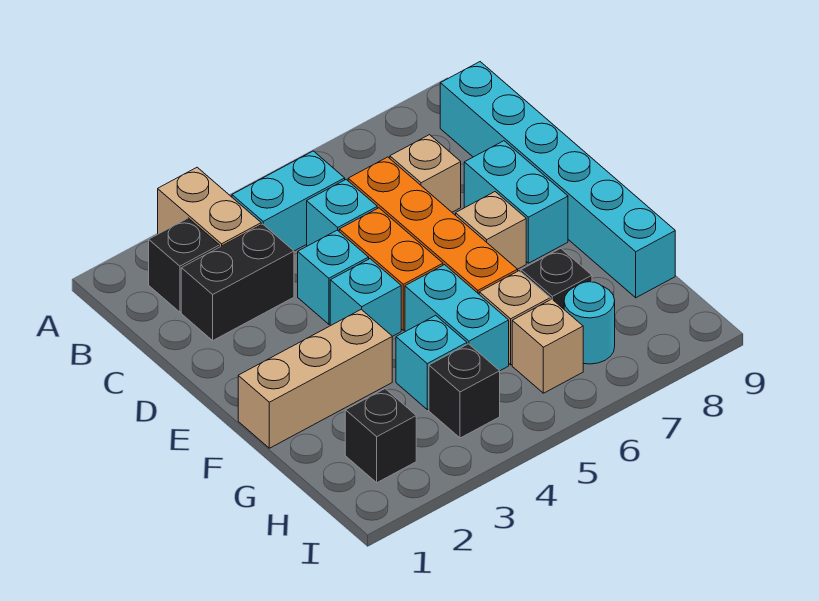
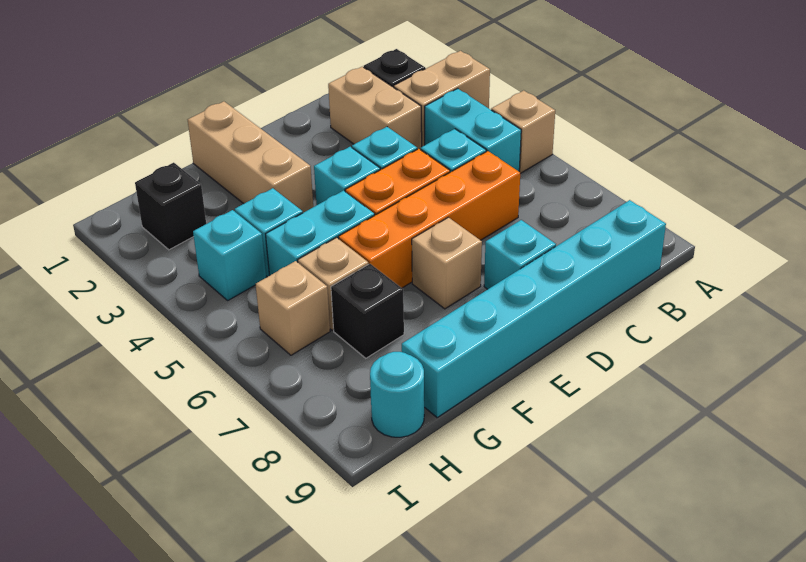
black brick C2:C3 level 1 -> tan brick C2:C3 level 1
tan brick C7 level 1 -> tan brick A5 level 1
cyan brick D8:E8 level 1 -> cyan brick D8 level 1
black brick H4 level 1 -> cyan brick H4 level 1
cyan round brick H7 level 1 -> cyan round brick H9 level 1

